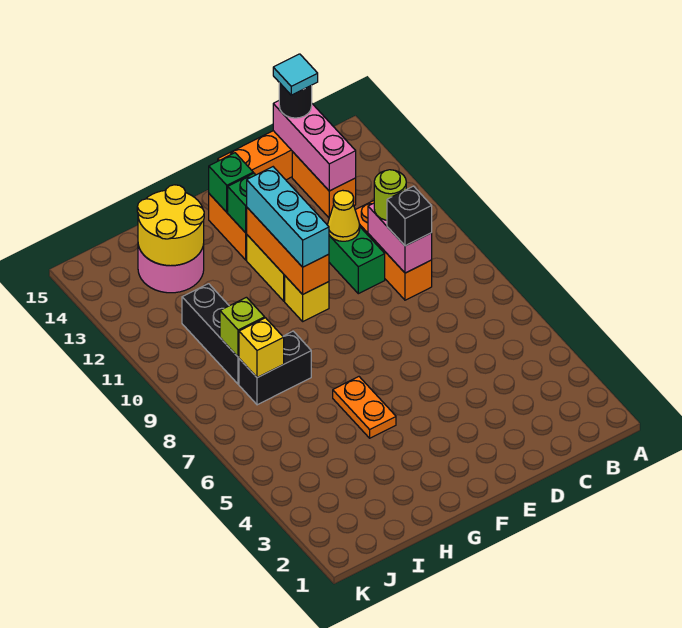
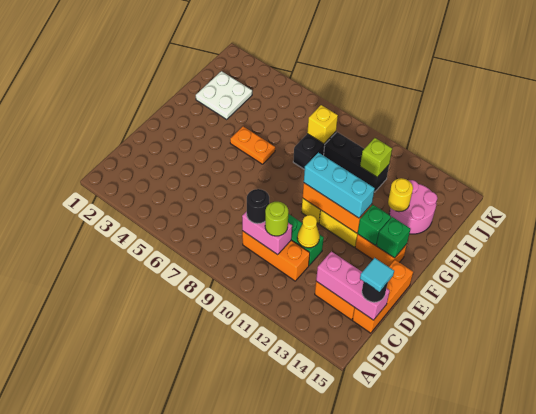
black brick C9 level 3 -> black round brick C9 level 3
none -> white plate H2:I3 level 1
yellow round brick H13:I14 level 2 -> yellow round brick H13 level 2
lime brick I9 level 2 -> lime brick I11 level 2

